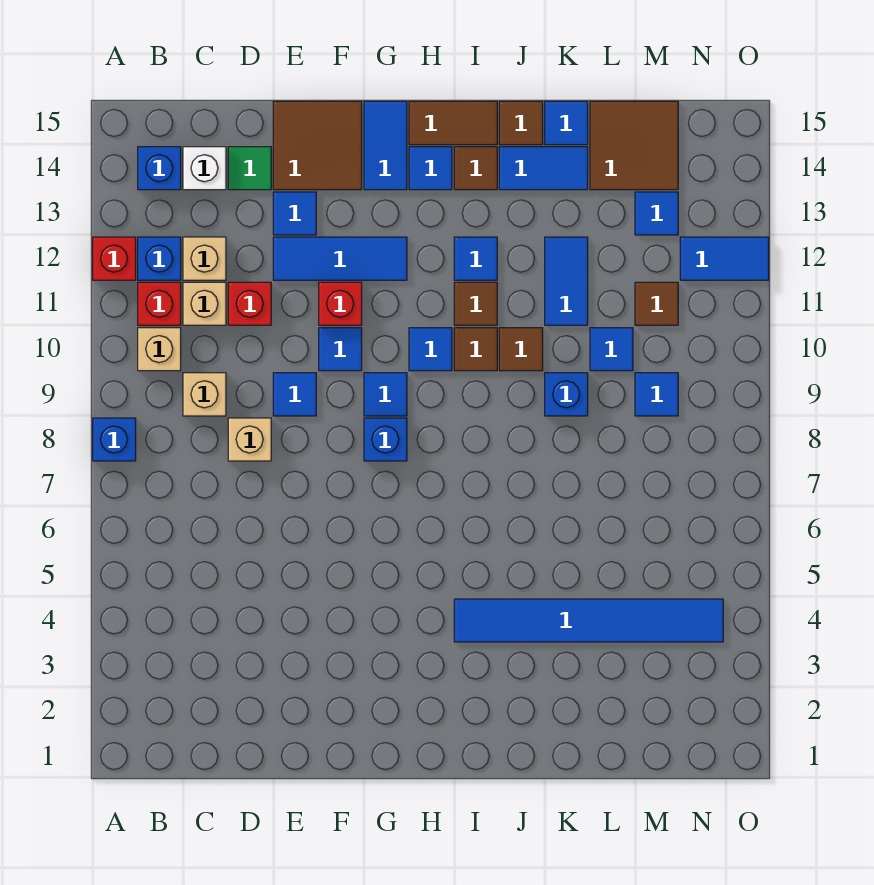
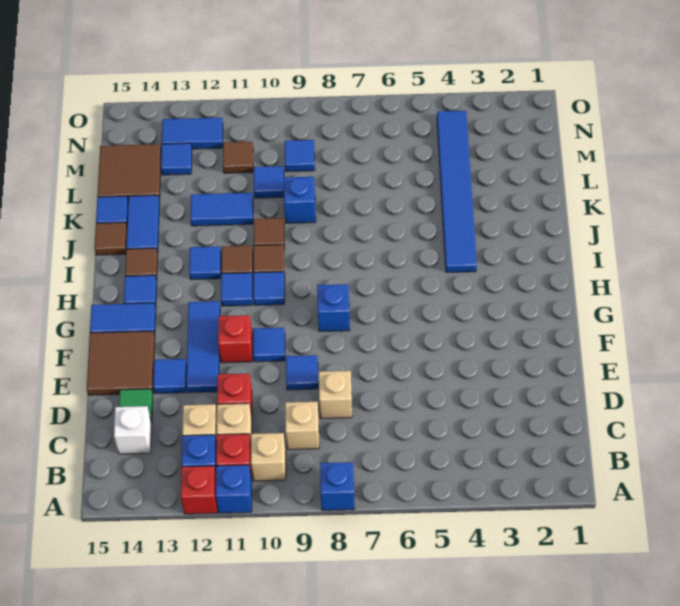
blue brick B14 level 1 -> blue brick A11 level 1
blue tile G9 level 1 -> blue tile H11 level 1
brown tile H15:I15 level 1 -> none
blue tile N12:O12 level 1 -> blue tile N12:N13 level 1

